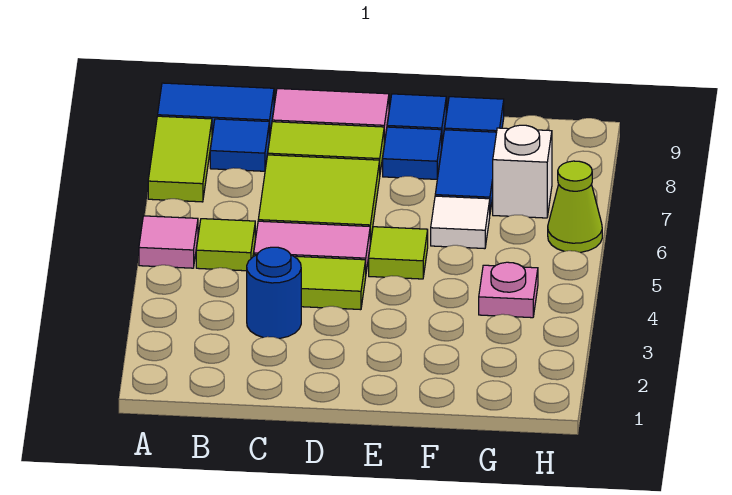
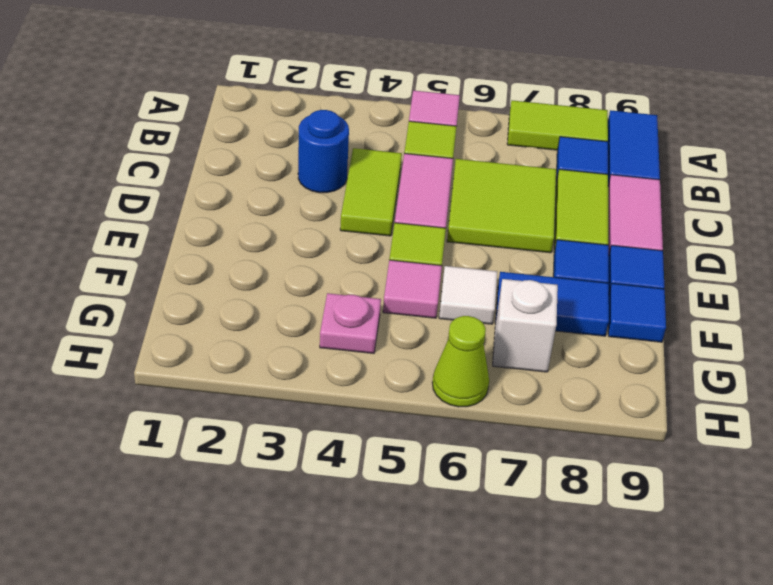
none -> pink tile F5 level 1

